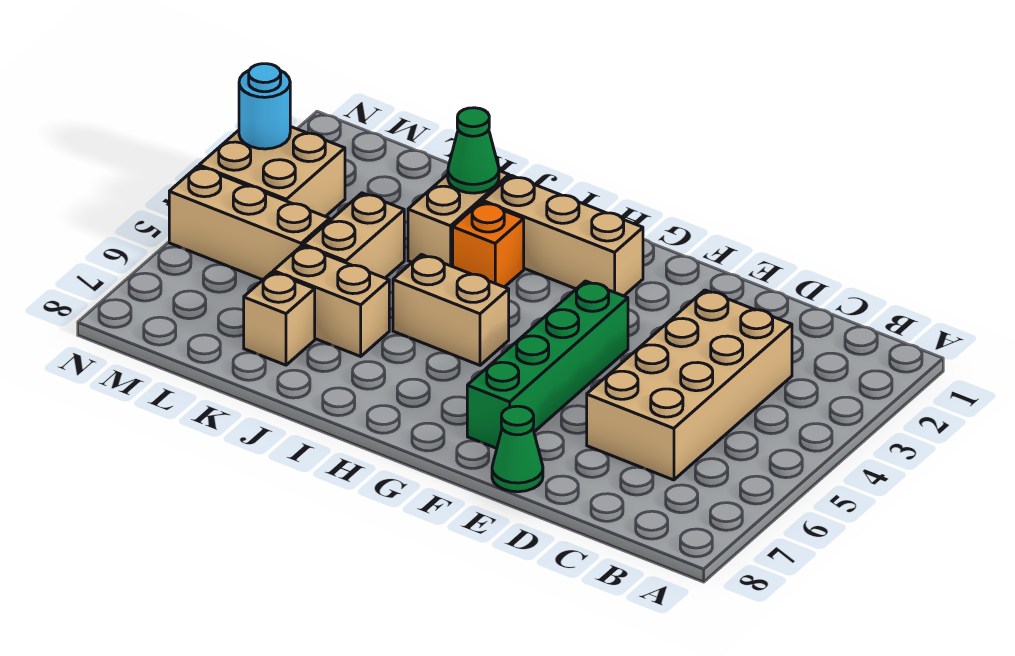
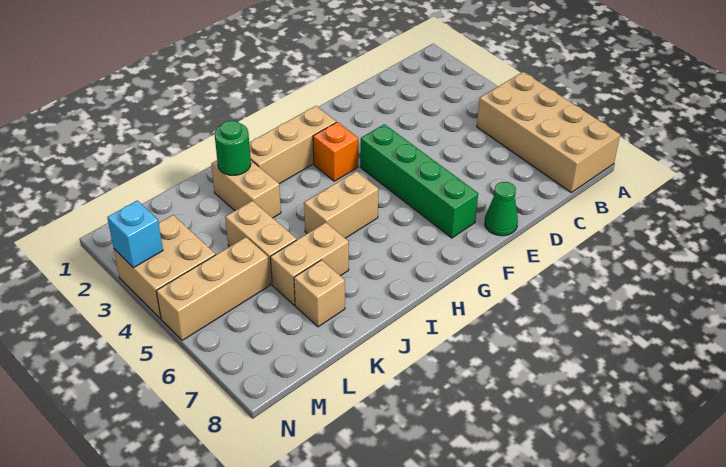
tan brick C3:D6 level 1 -> tan brick A5:B8 level 1
orange brick I3 level 1 -> orange brick G3 level 1
green cone J2 level 2 -> green round brick J2 level 2
cyan round brick N3 level 2 -> cyan brick N3 level 2

